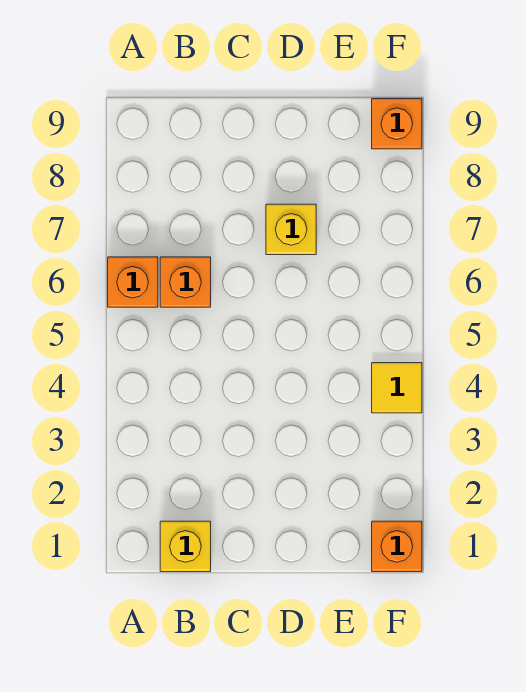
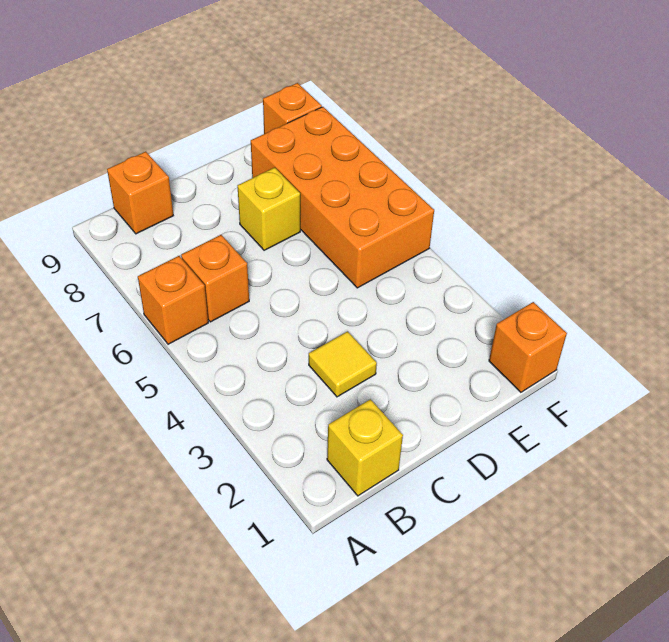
none -> orange brick B9 level 1
none -> orange brick E5:F8 level 1
yellow tile F4 level 1 -> yellow tile C3 level 1

